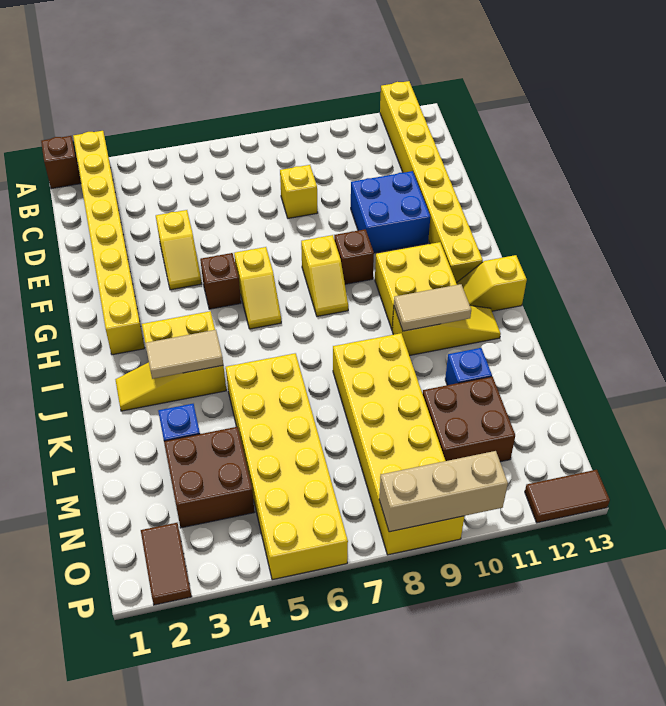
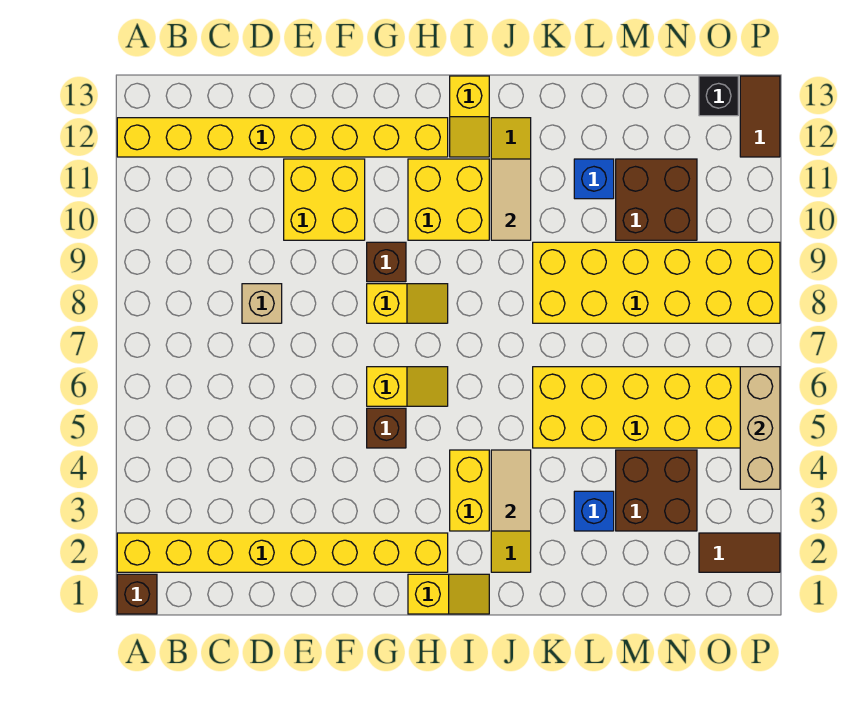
yellow brick D8 level 1 -> tan brick D8 level 1
yellow slope E4:F4 level 1 top E -> yellow slope H1:I1 level 1 top H
blue brick E10:F11 level 1 -> yellow brick E10:F11 level 1
none -> black brick O13 level 1
tan brick P8:P10 level 2 -> tan brick P4:P6 level 2

